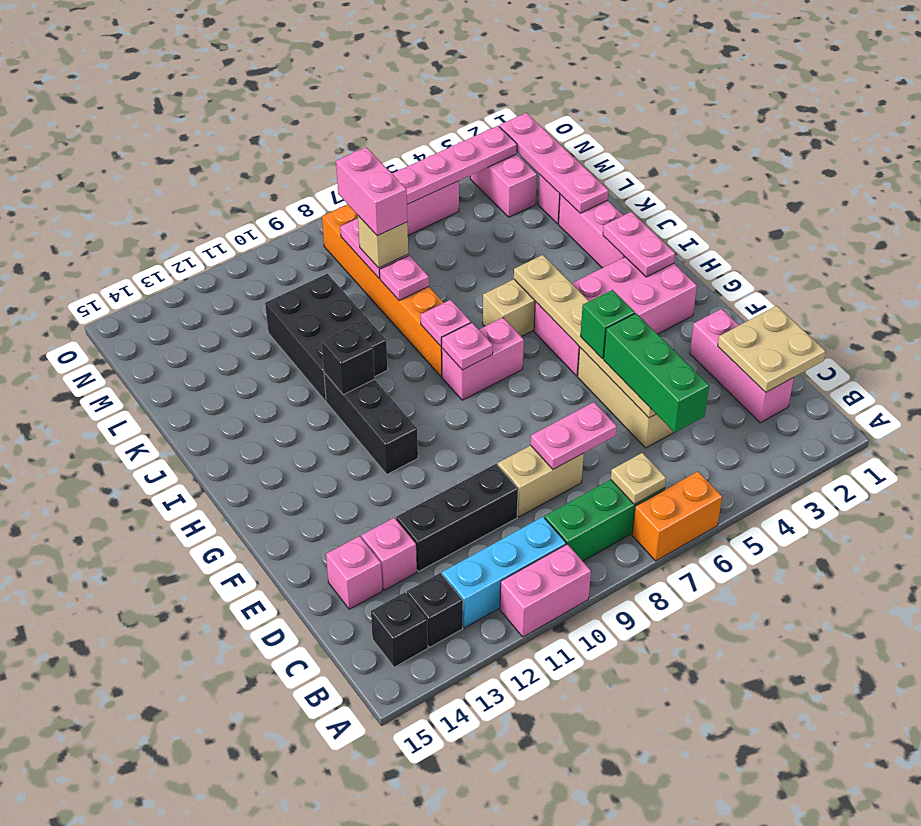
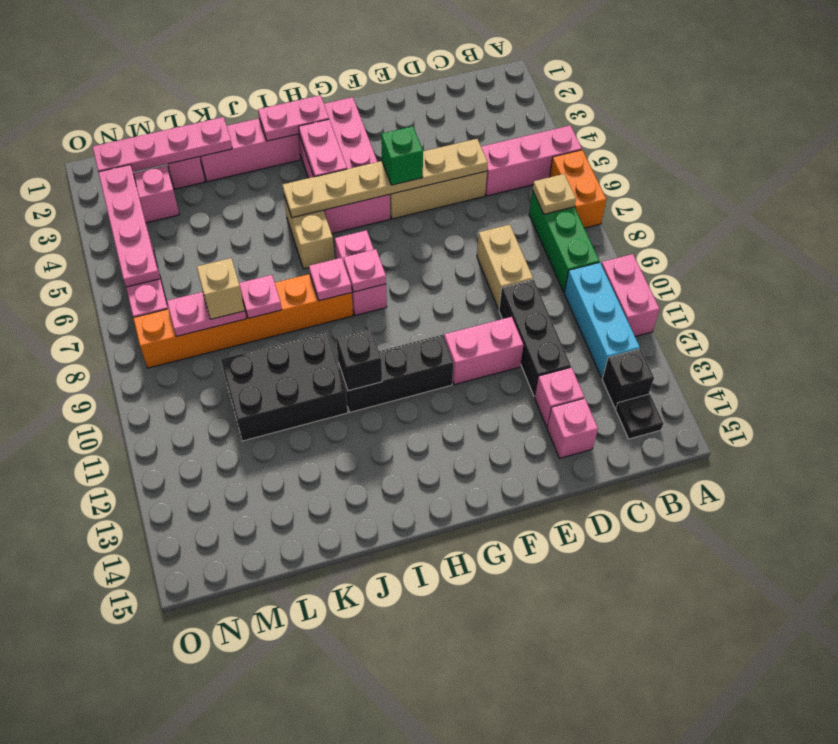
black brick B14 level 1 -> black plate B14 level 1
tan plate C1:D2 level 2 -> none
pink brick C2:E2 level 1 -> pink brick A5:C5 level 1
green brick C5:E5 level 3 -> none
pink plate D7:D8 level 2 -> pink plate H3:H4 level 2
pink brick L8:M8 level 4 -> pink brick E11:F11 level 1

